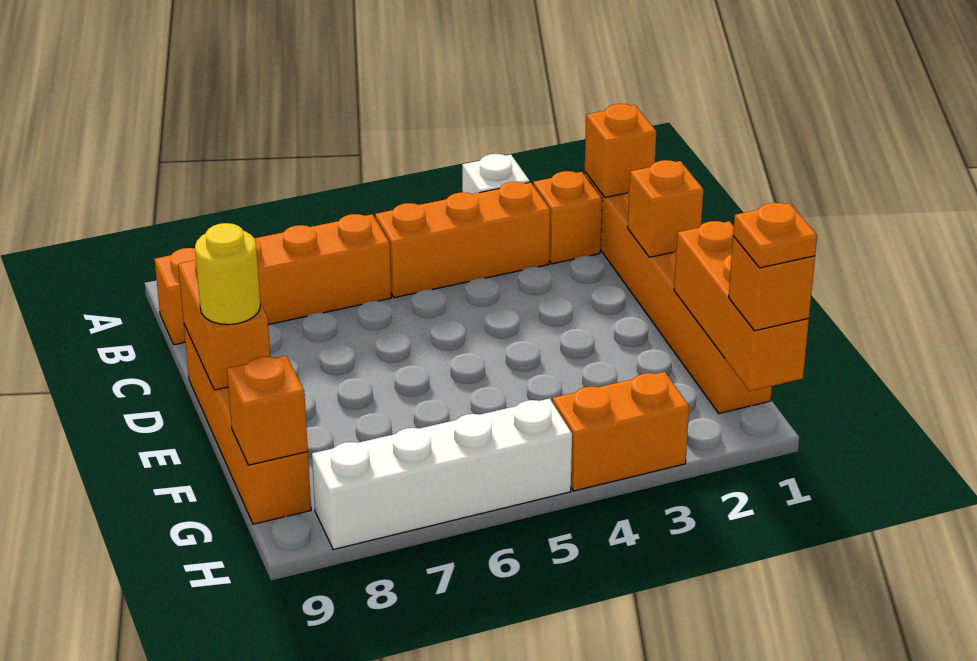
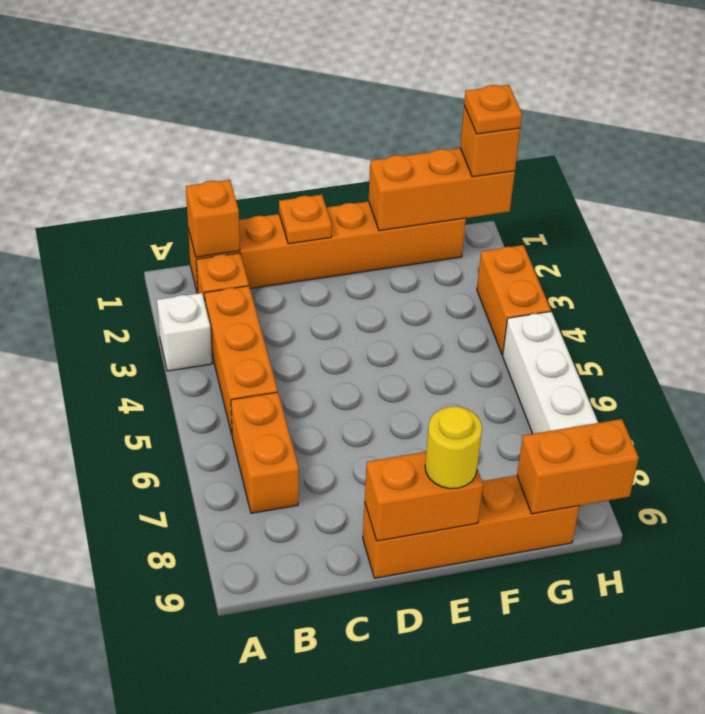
orange brick B6:B9 level 1 -> orange brick B6:B7 level 1
orange brick D1 level 2 -> orange plate D1 level 2
orange brick G9 level 2 -> orange brick G9:H9 level 2

